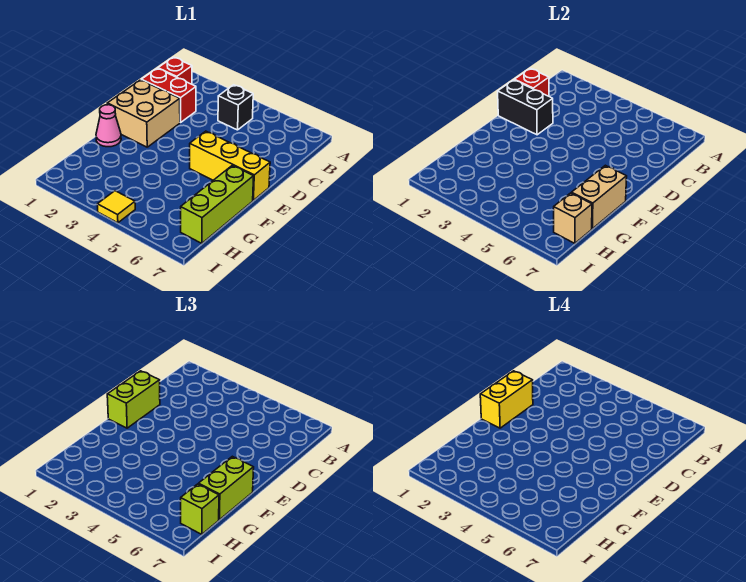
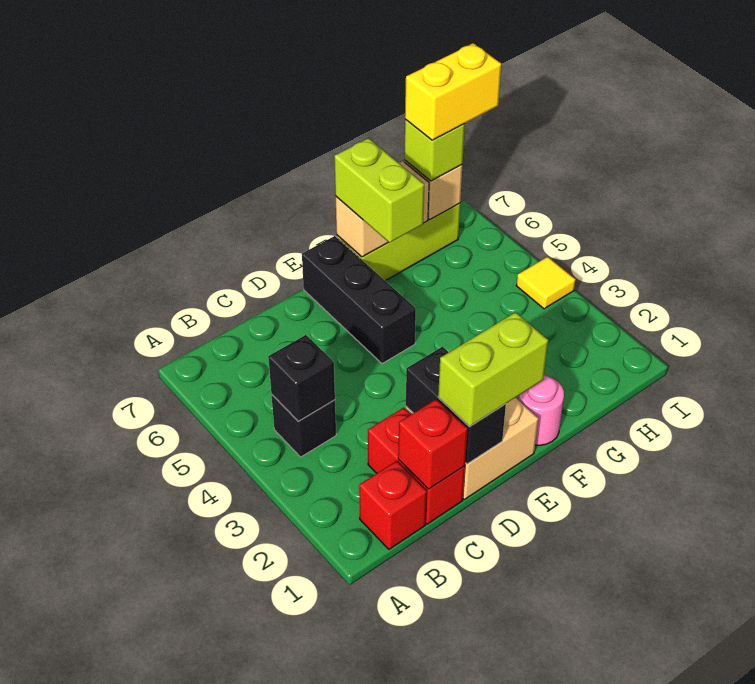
none -> black brick B4 level 2
yellow brick D1:E1 level 4 -> yellow brick H7:I7 level 4
yellow brick E5:E7 level 1 -> black brick E5:E7 level 1
pink cone F1 level 1 -> pink round brick F1 level 1
lime brick F7:G7 level 3 -> lime brick F6:F7 level 3

